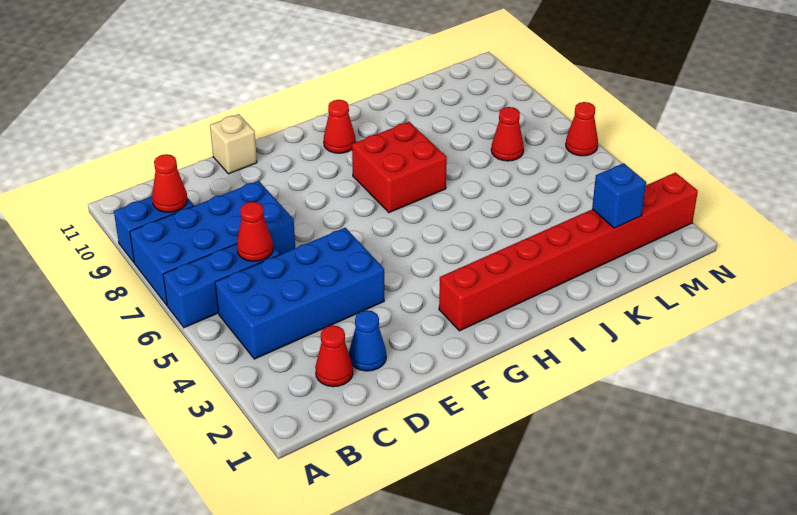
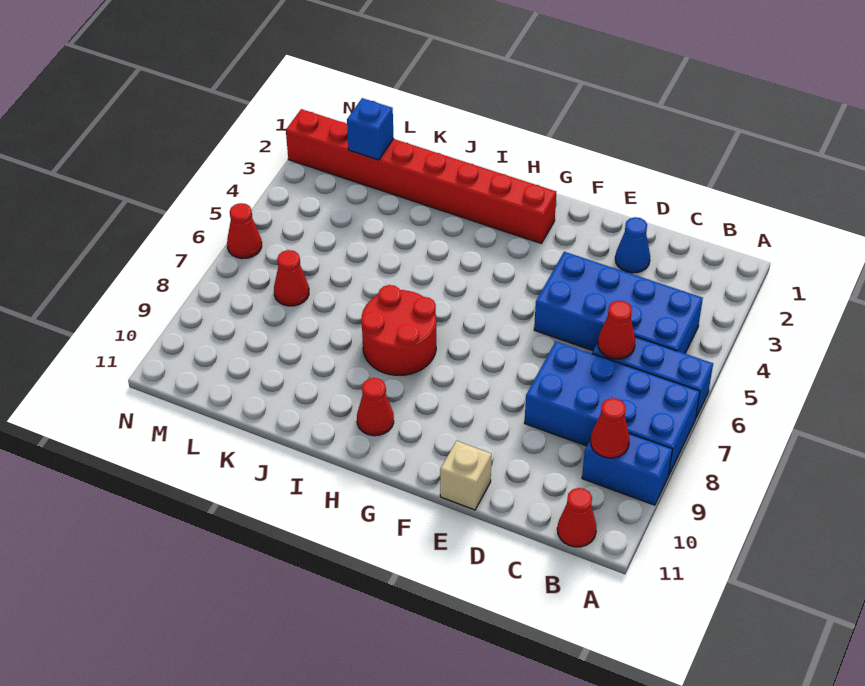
red cone C2 level 1 -> red cone B11 level 1
red brick H7:I8 level 1 -> red round brick H7:I8 level 1

